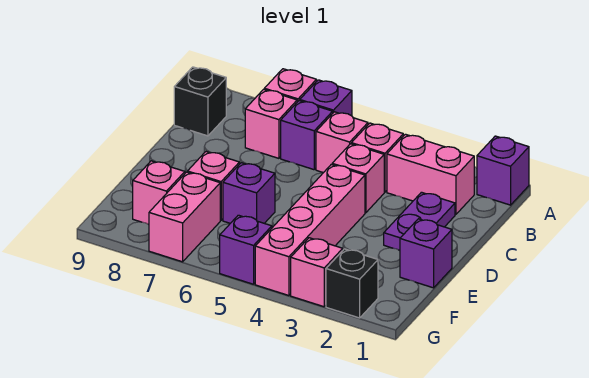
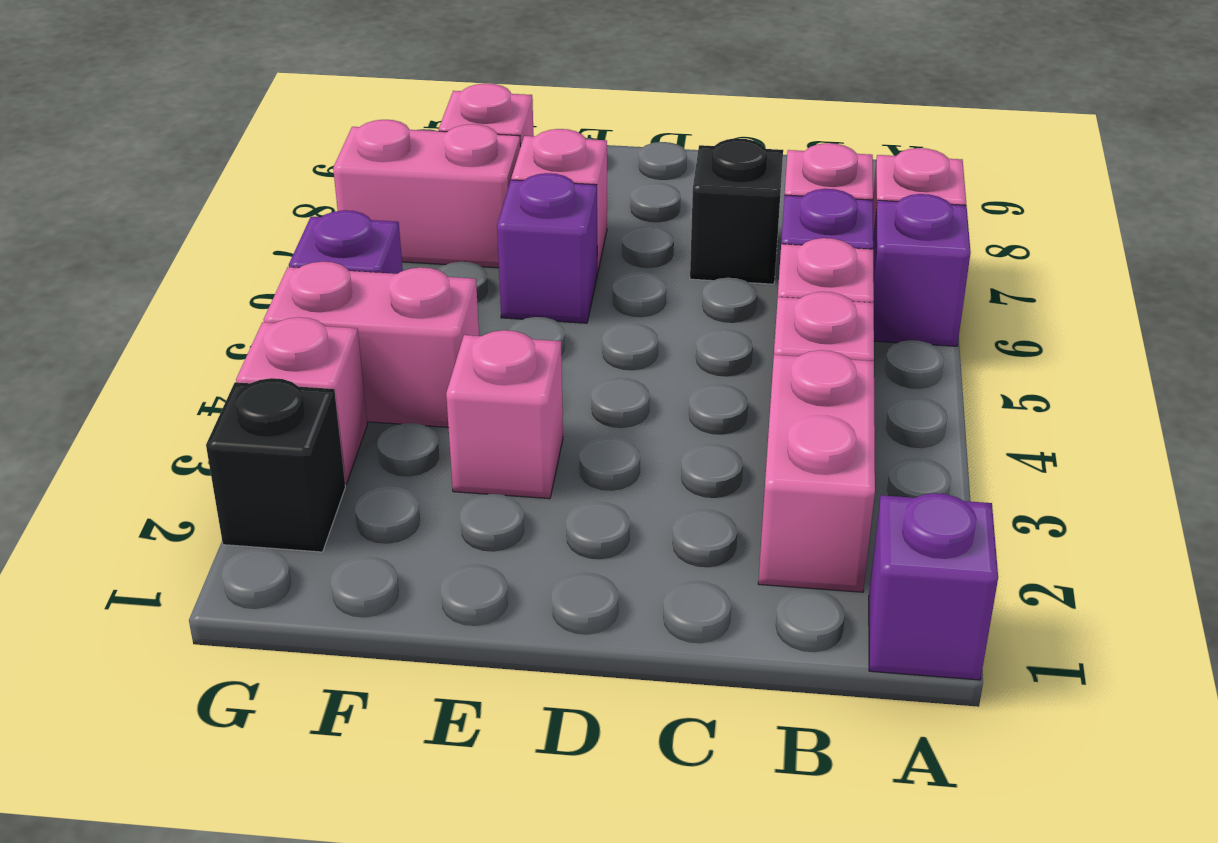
black brick B9 level 1 -> black brick C7 level 1
purple plate C2:D2 level 1 -> none
pink brick C4 level 1 -> pink brick E3 level 1
pink brick D4:G4 level 1 -> pink brick F4:G4 level 1
purple brick E1 level 1 -> none

